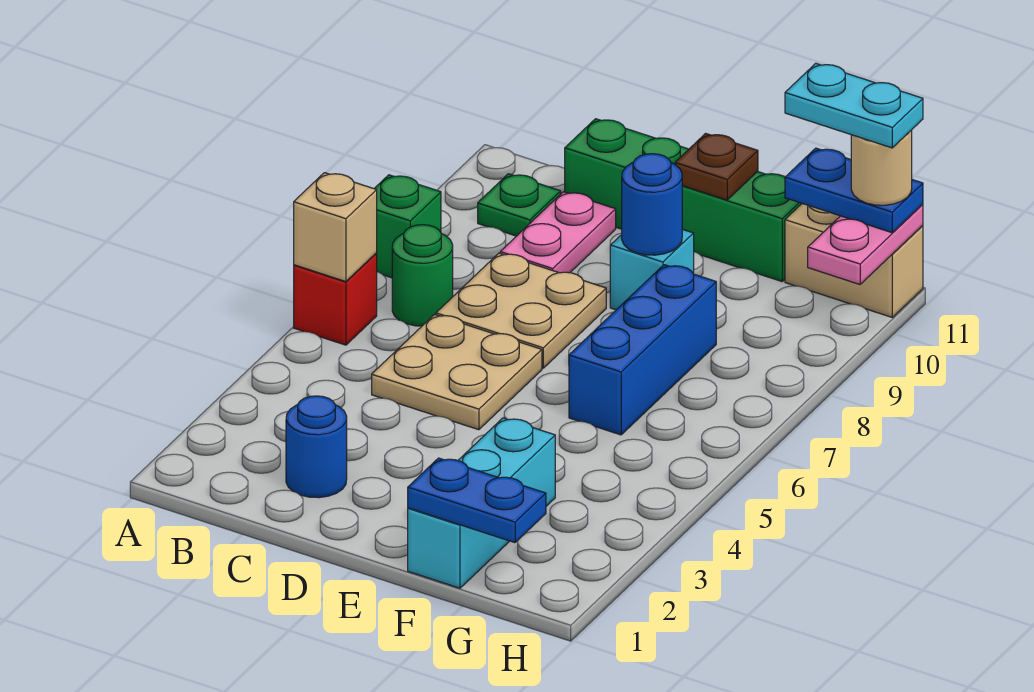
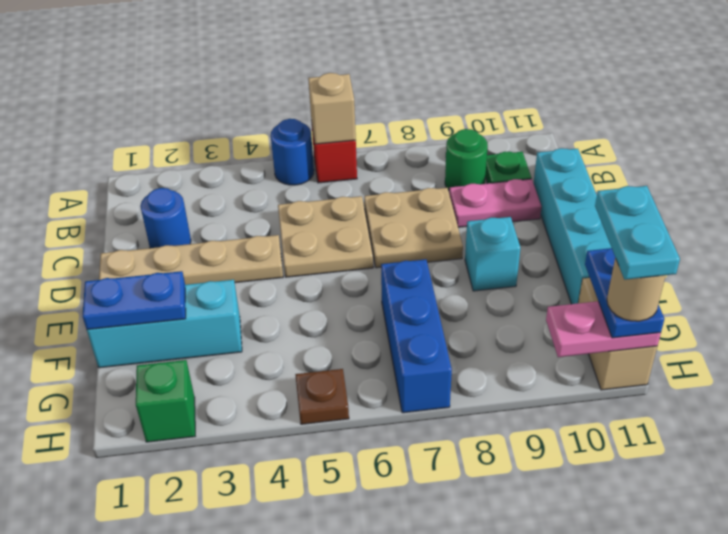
green brick A8 level 1 -> green brick H2 level 1
green round brick B7 level 1 -> green round brick B9 level 1
green brick C11:F11 level 1 -> cyan brick C11:F11 level 1
none -> tan plate D1:D4 level 1
blue round brick E9 level 2 -> blue round brick A5 level 1
brown plate E11 level 2 -> brown plate H5 level 1
blue plate F1:G1 level 2 -> blue plate F1:F2 level 2
blue brick F6:F8 level 1 -> blue brick F7:H7 level 1

